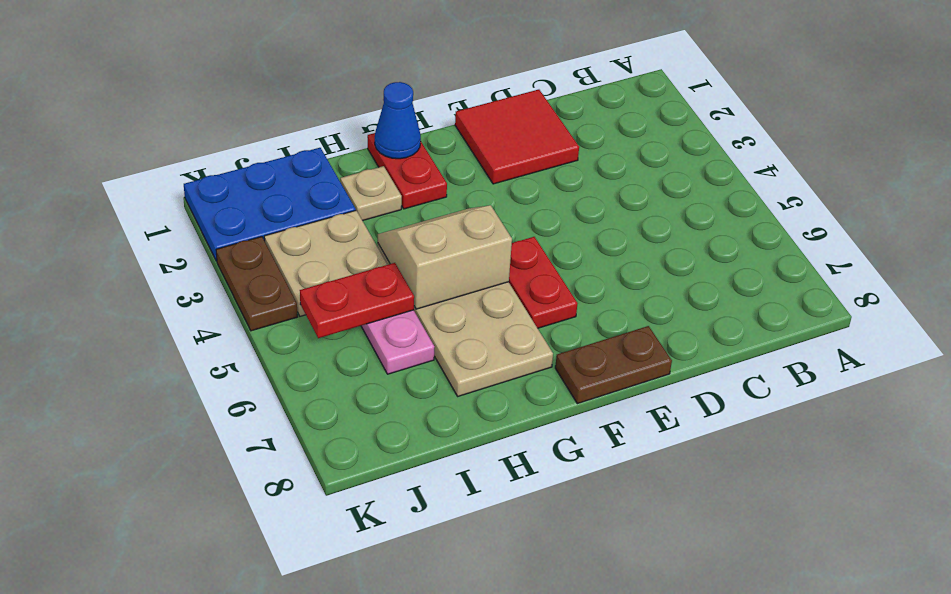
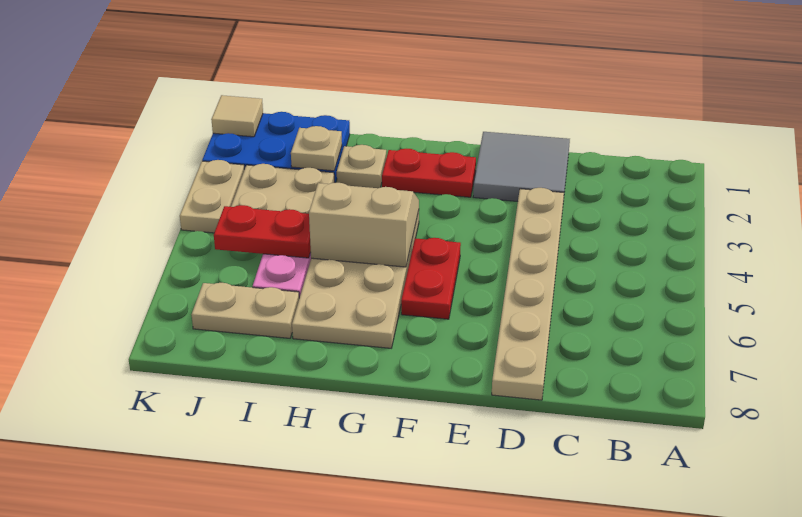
red tile D1:E2 level 1 -> grey tile D1:E2 level 1
none -> tan plate D3:D8 level 1
brown plate E8:F8 level 1 -> none
red plate G1:G2 level 1 -> red plate F2:G2 level 1
blue cone G1 level 2 -> none
none -> tan plate I2 level 2
none -> tan plate I7:J7 level 1
none -> tan tile K1 level 2
brown plate K3:K4 level 1 -> tan plate K3:K4 level 1

